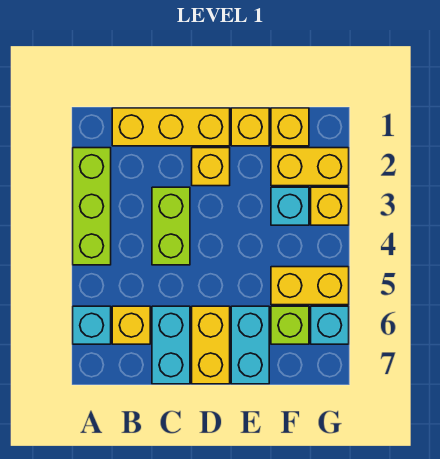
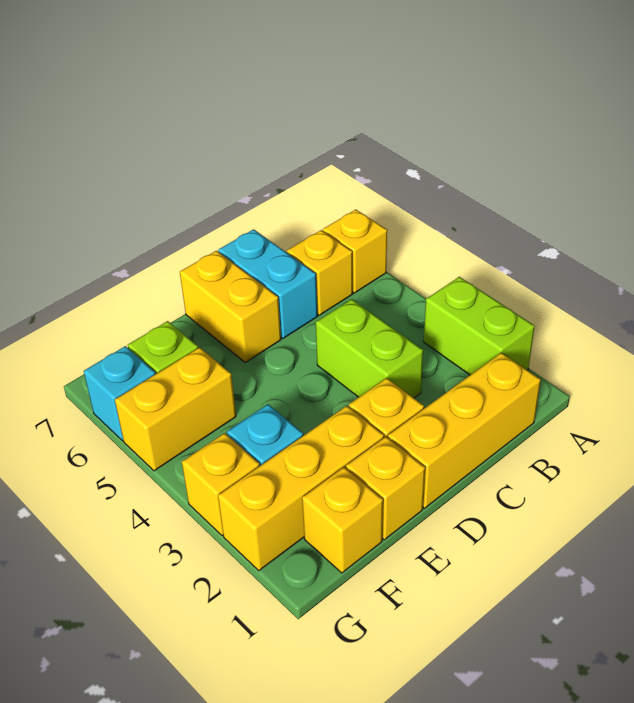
lime brick A2:A4 level 1 -> lime brick A2:A3 level 1
cyan brick A6 level 1 -> yellow brick A6 level 1
cyan brick E6:E7 level 1 -> none
yellow brick F2:G2 level 1 -> yellow brick E2:G2 level 1

